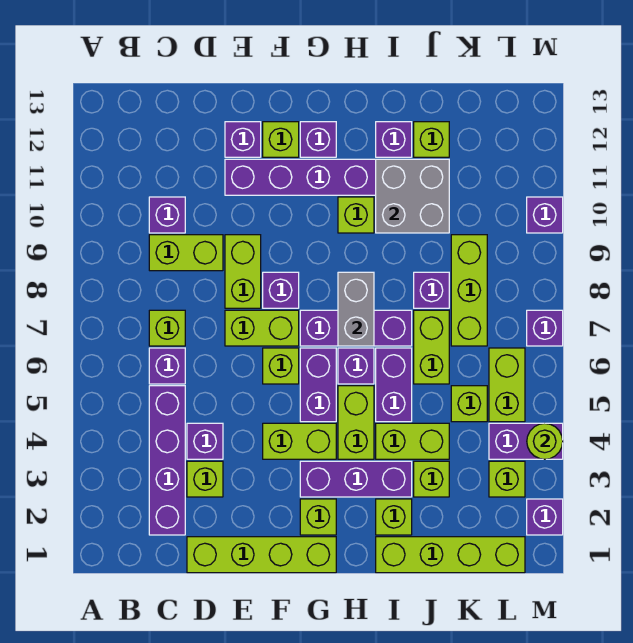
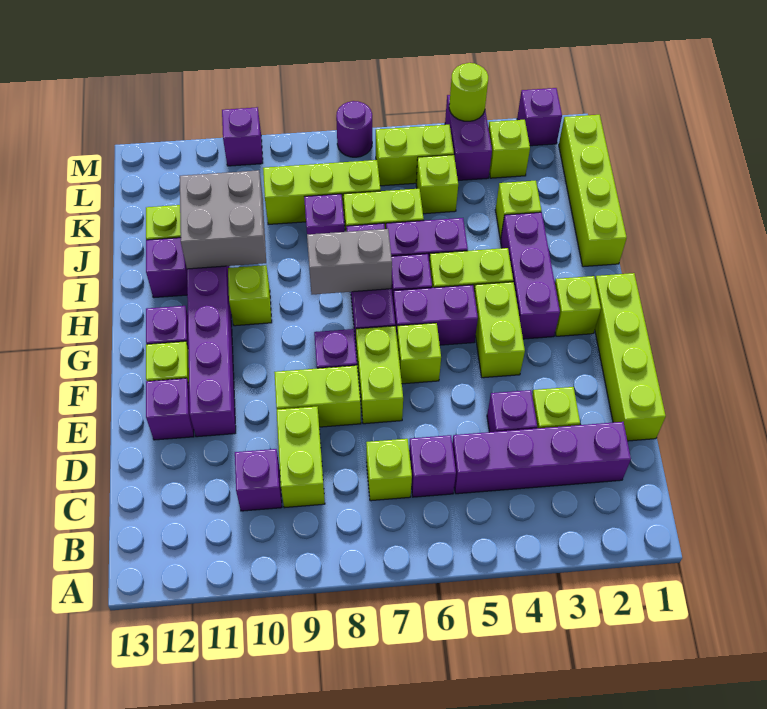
lime brick I2 level 1 -> none
lime brick I4:J4 level 1 -> none
purple brick M7 level 1 -> purple round brick M7 level 1

